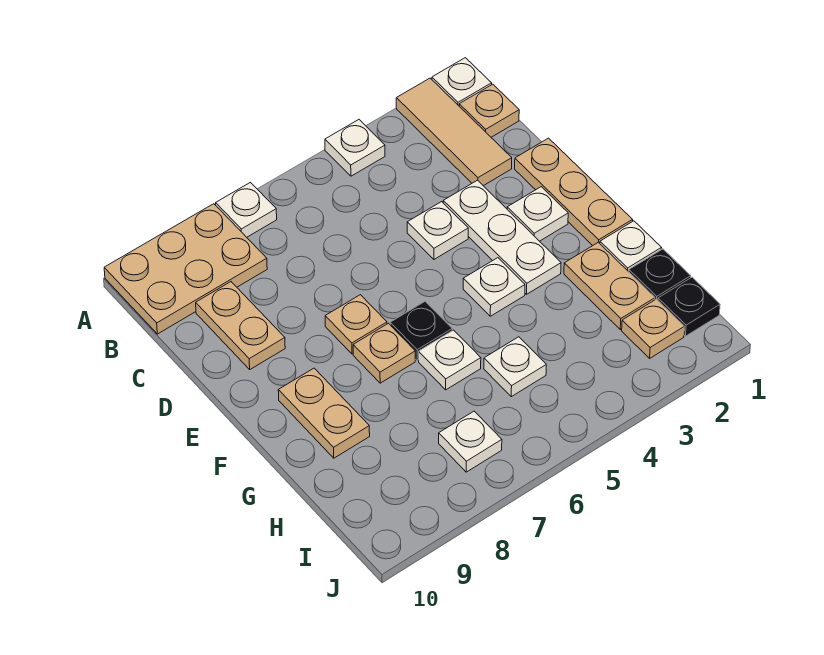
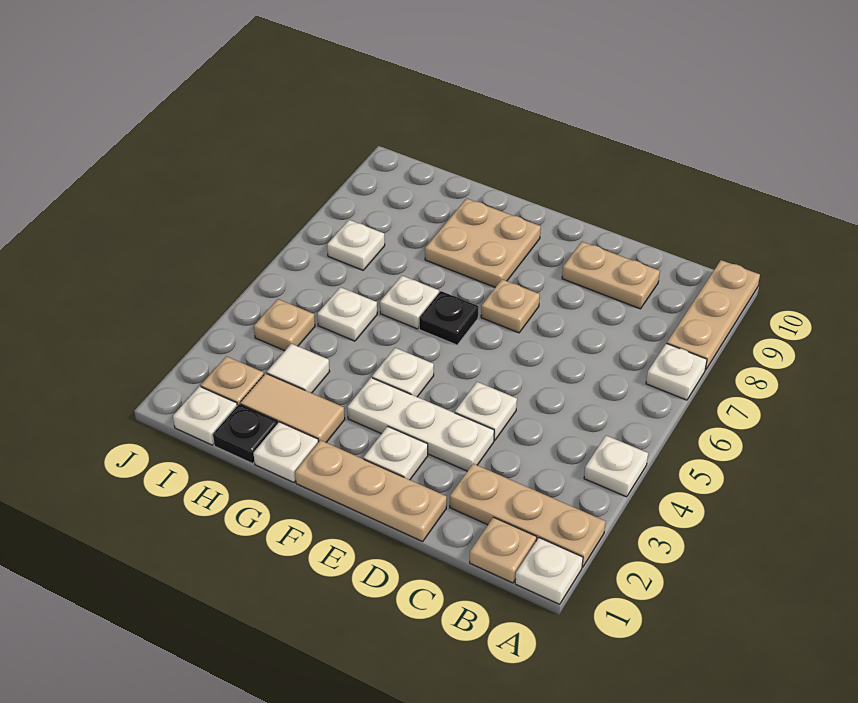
tan tile A2:C2 level 1 -> tan plate A2:C2 level 1
tan plate A8:B10 level 1 -> tan plate A8:A10 level 1
tan plate F7 level 1 -> tan plate I4 level 1
tan plate F9:G9 level 1 -> tan plate F8:G9 level 1
tan plate G2:H2 level 1 -> tan tile G2:H2 level 1
none -> white tile H3 level 1
black plate I1 level 1 -> white plate I1 level 1

